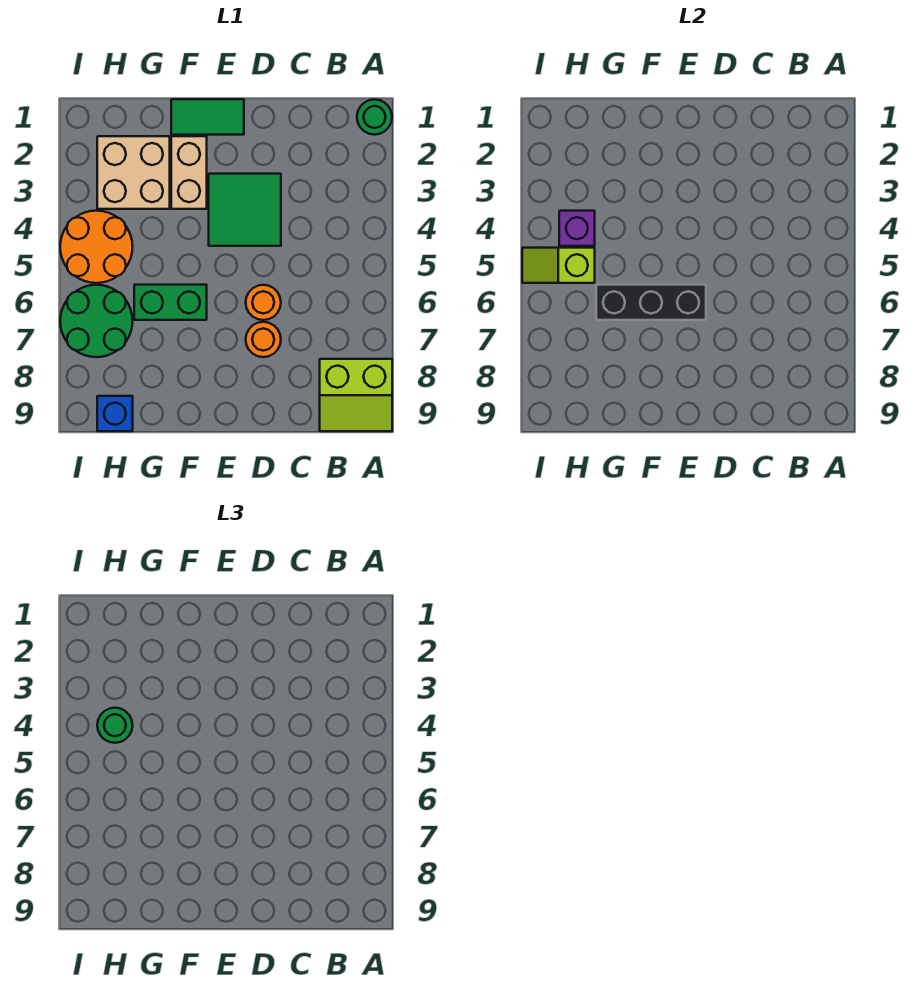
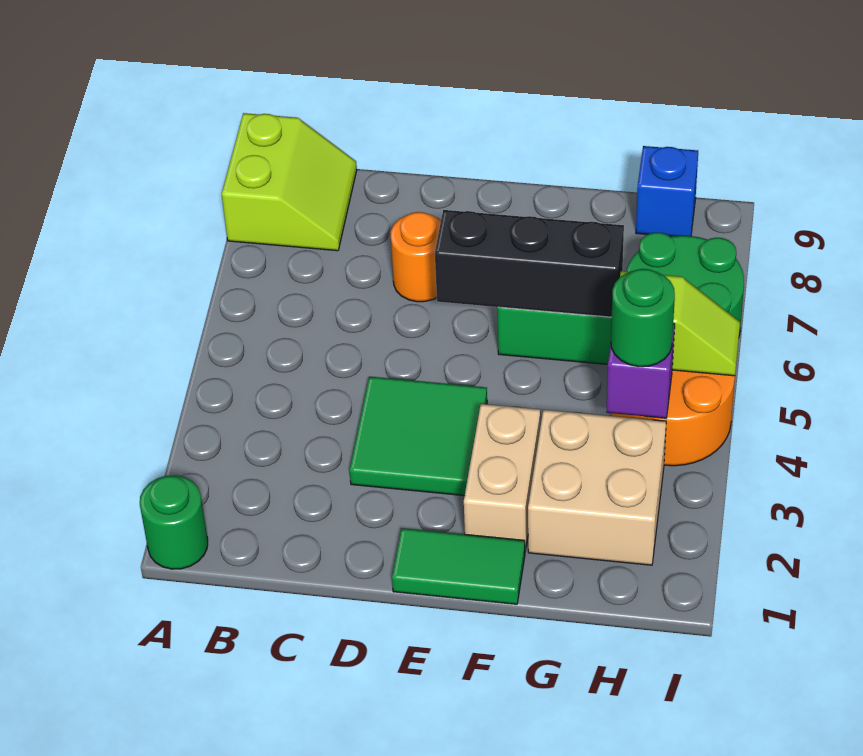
lime slope A8:B9 level 1 top 8 -> lime slope A8:B9 level 1 top A
orange round brick D6 level 1 -> none

